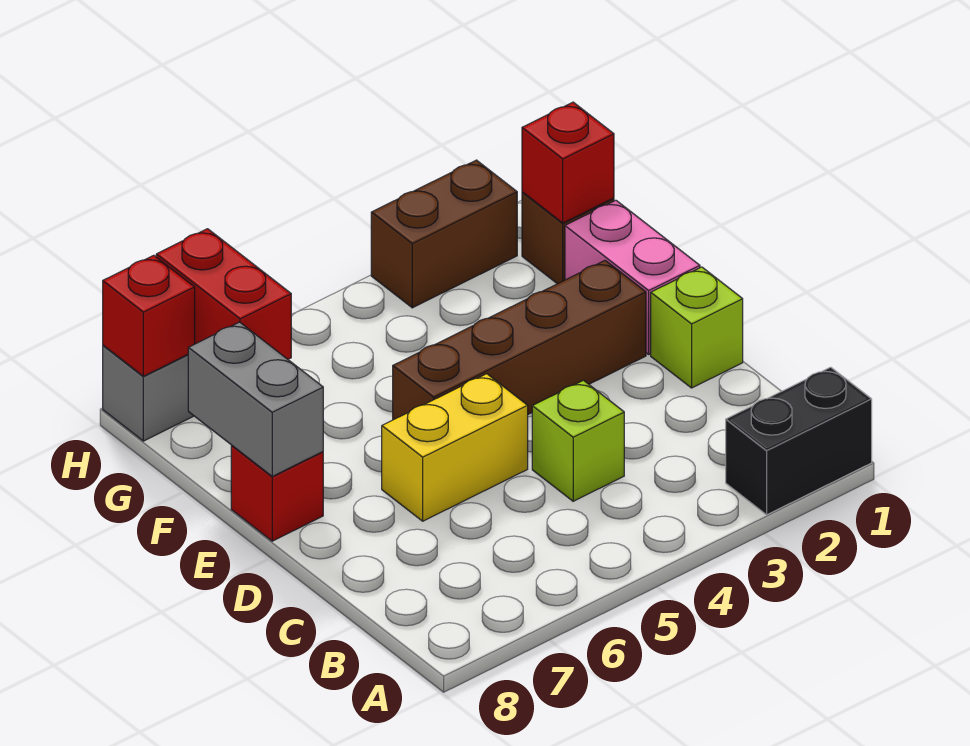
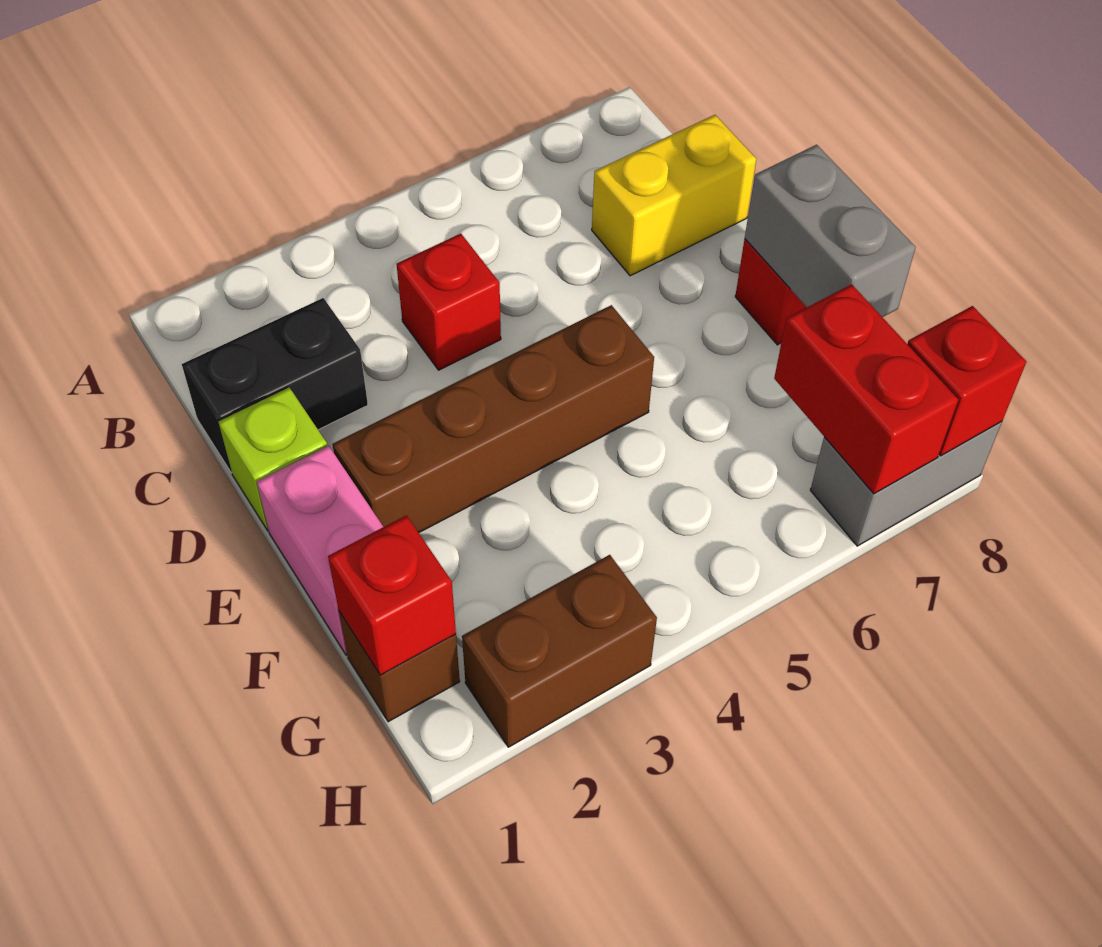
black brick A1:A2 level 1 -> black brick C1:C2 level 1
lime brick C4 level 1 -> red brick C4 level 1
yellow brick D5:D6 level 1 -> yellow brick C7:C8 level 1

